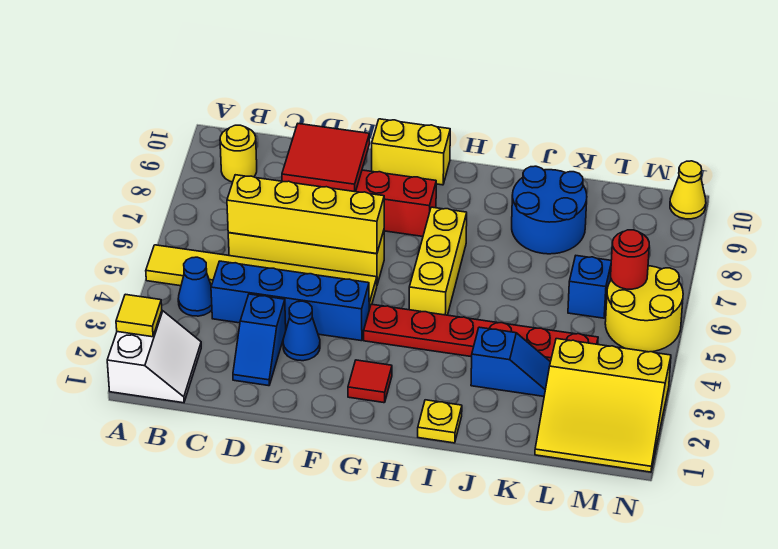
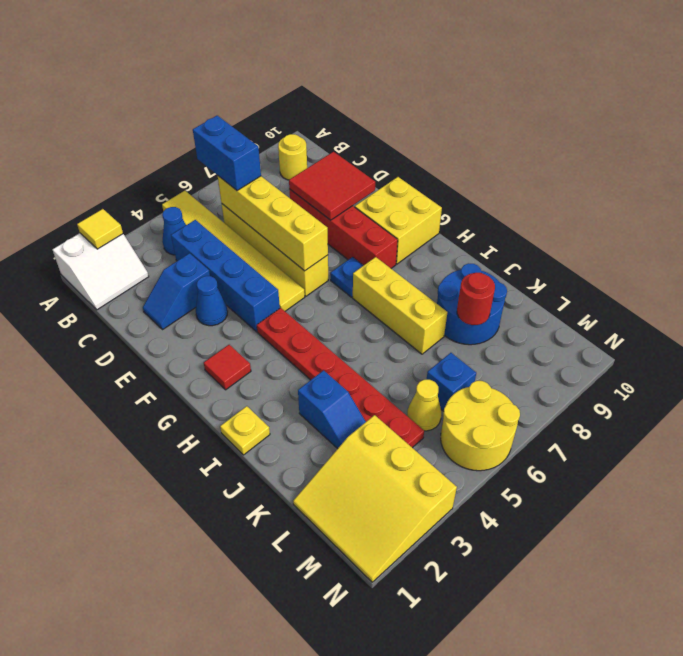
none -> blue brick B6:C6 level 3
yellow brick F10:G10 level 1 -> yellow brick F9:G10 level 1
none -> blue plate G7 level 1
yellow brick H5:H7 level 1 -> yellow brick H7:J7 level 1
red round brick M6 level 2 -> red round brick K8 level 2
yellow cone N10 level 1 -> yellow cone L5 level 1

